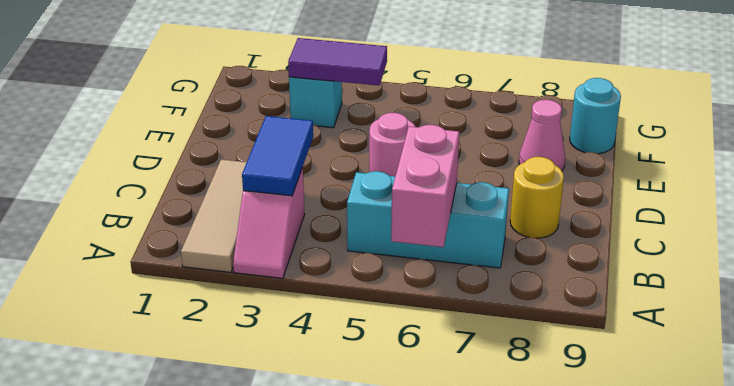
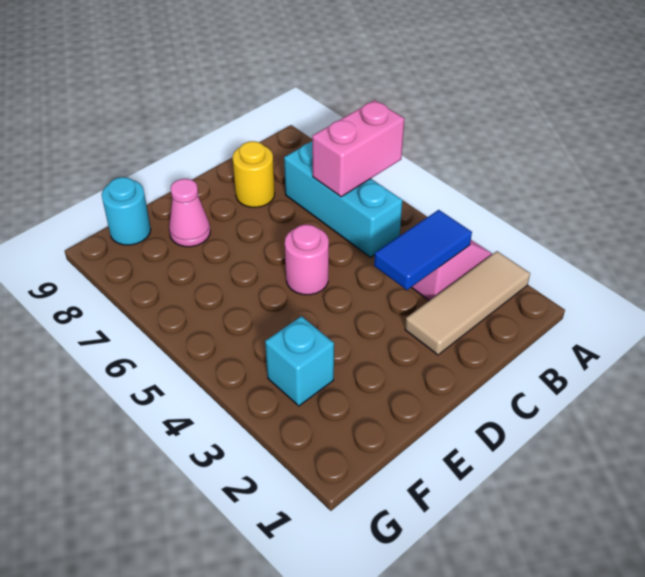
purple tile F3:F4 level 2 -> none

